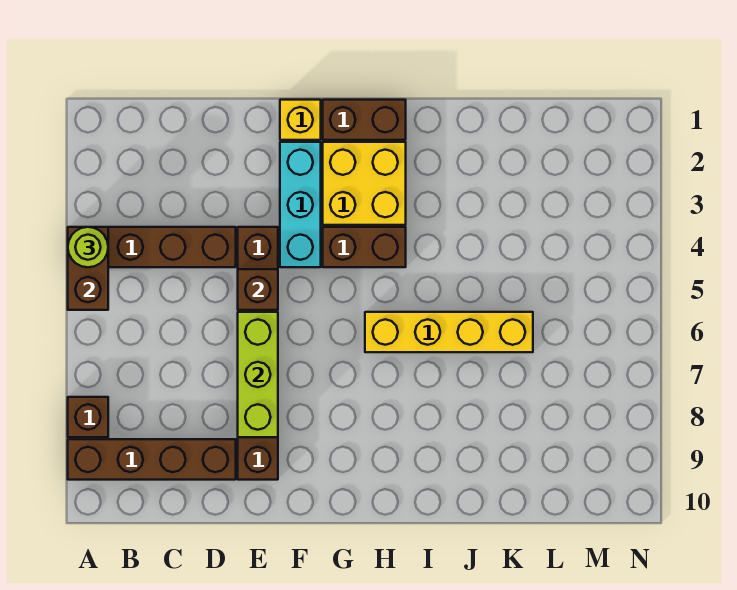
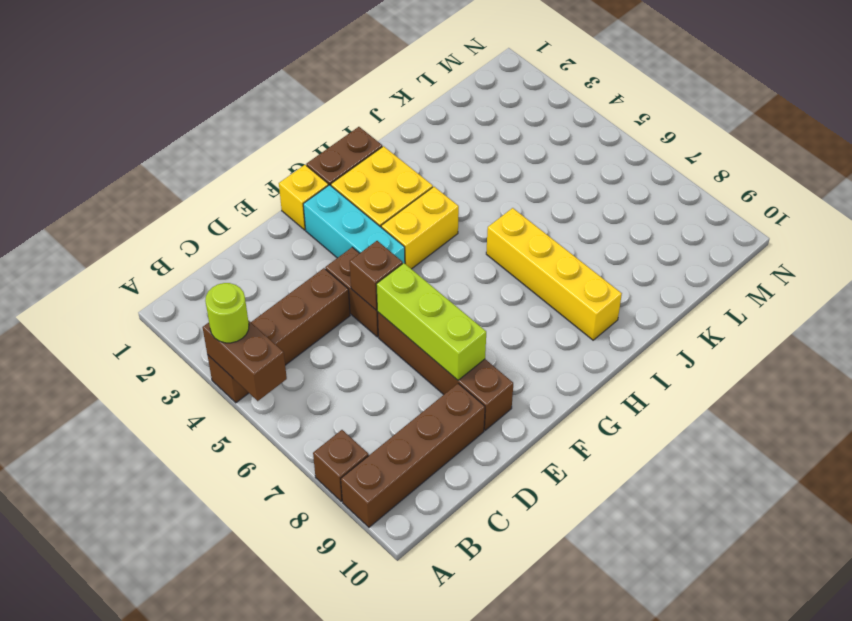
brown brick G4:H4 level 1 -> yellow brick G4:H4 level 1
yellow brick H6:K6 level 1 -> yellow brick I6:I9 level 1

